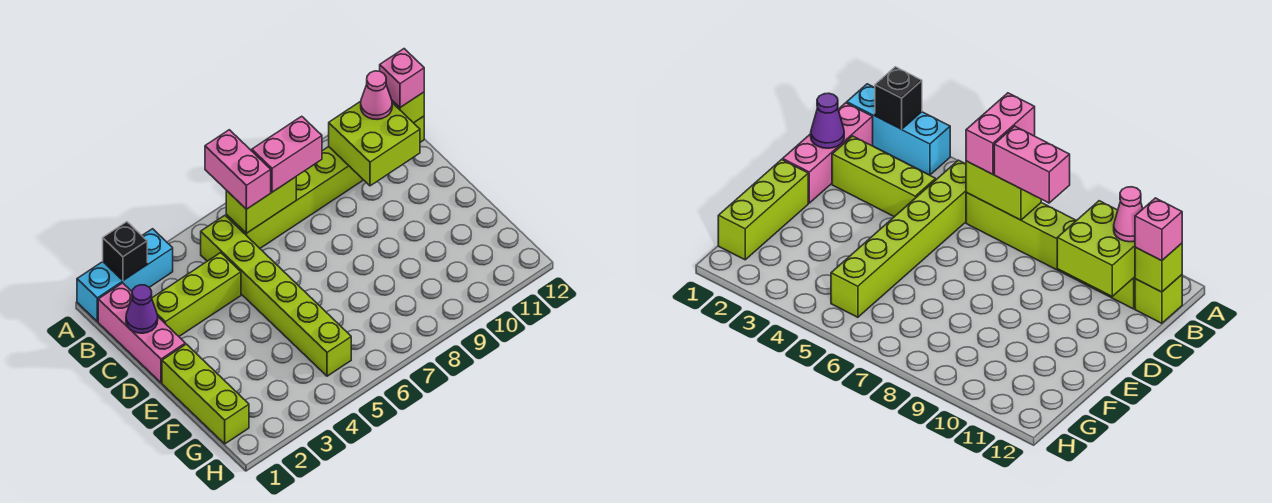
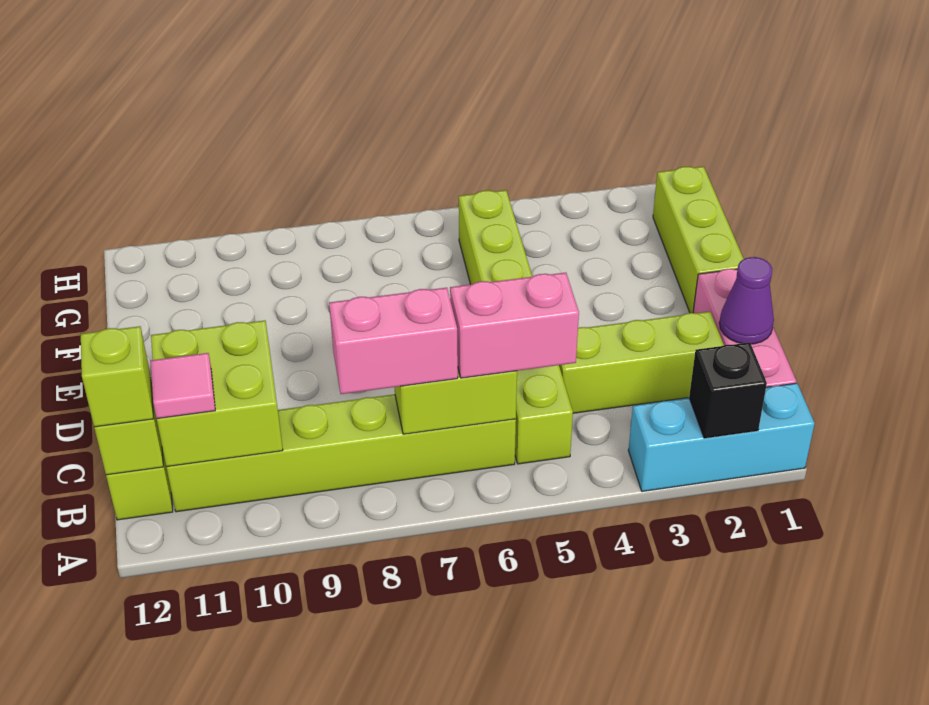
pink brick A6:B6 level 3 -> pink brick B5:B6 level 3
pink cone B11 level 3 -> pink tile B11 level 3
pink brick B12 level 3 -> lime brick B12 level 3

